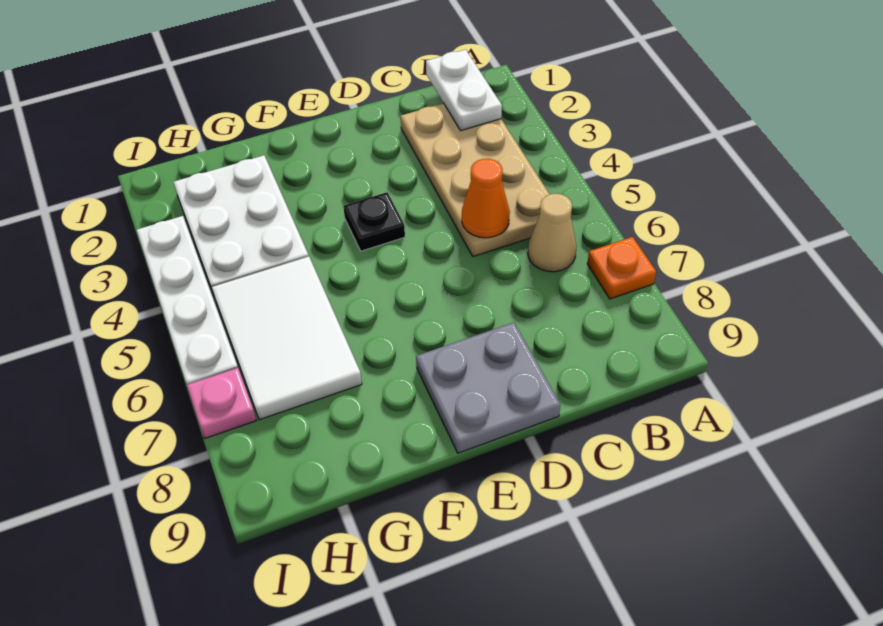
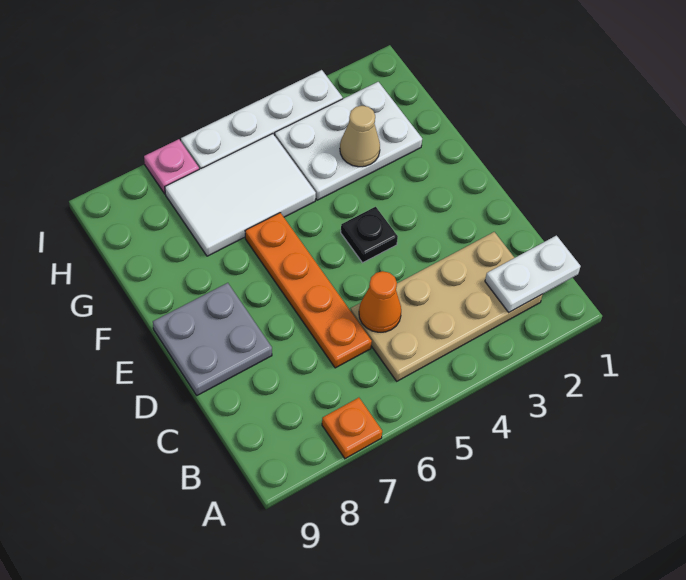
tan cone B6 level 1 -> tan cone G3 level 2
none -> orange plate C6:F6 level 1

